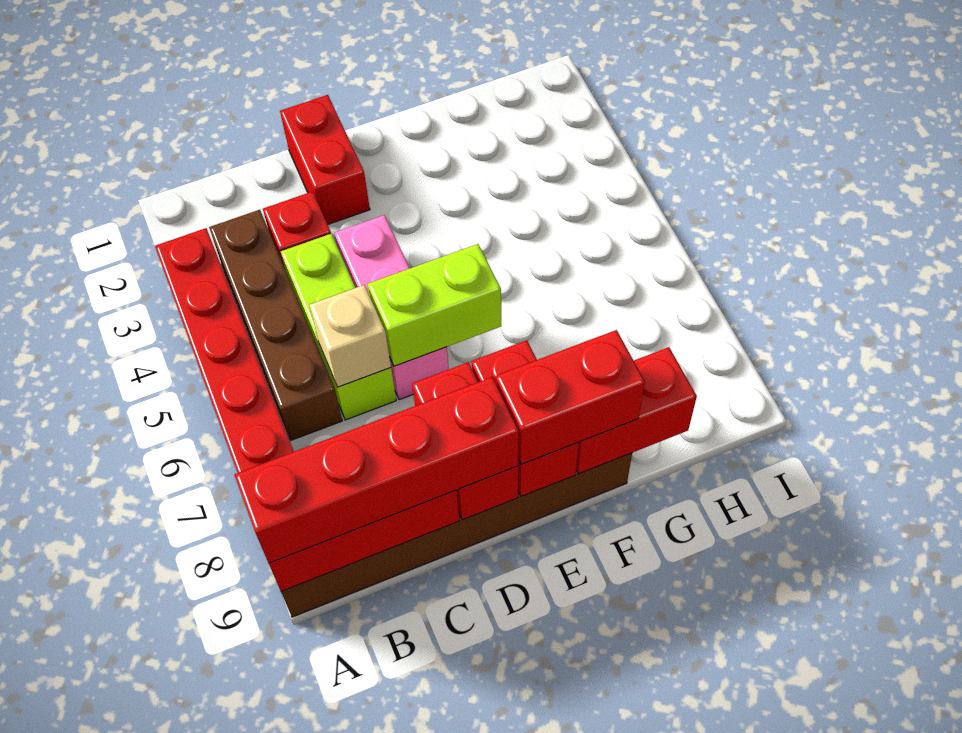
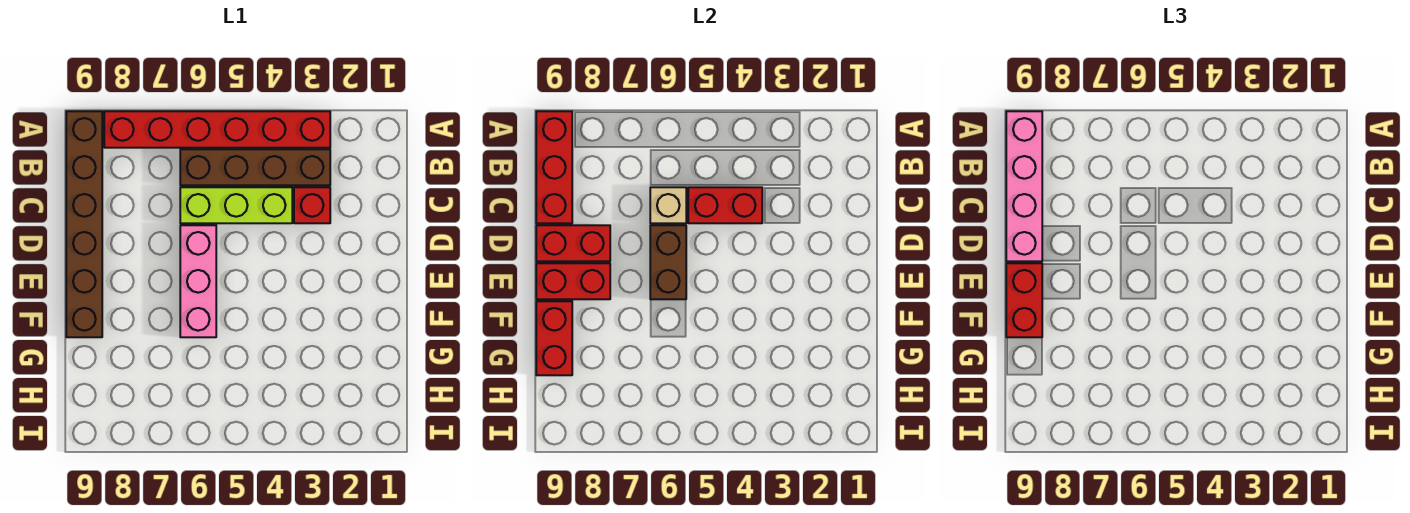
red brick A9:D9 level 3 -> pink brick A9:D9 level 3
red brick D1:D2 level 1 -> red brick C4:C5 level 2
pink brick D4:D6 level 1 -> pink brick D6:F6 level 1
lime brick D6:E6 level 2 -> brown brick D6:E6 level 2

